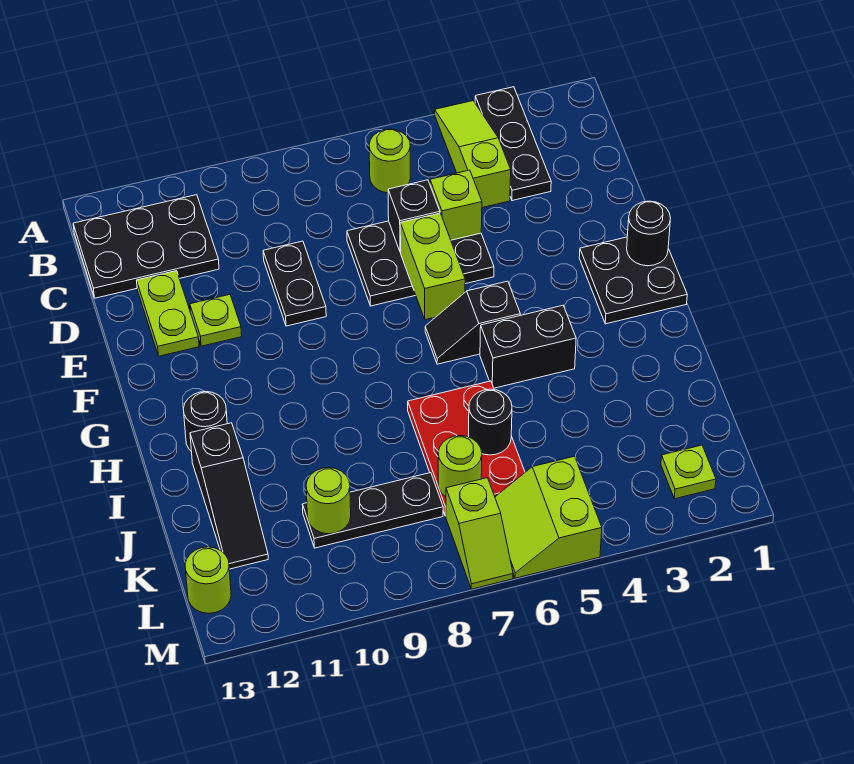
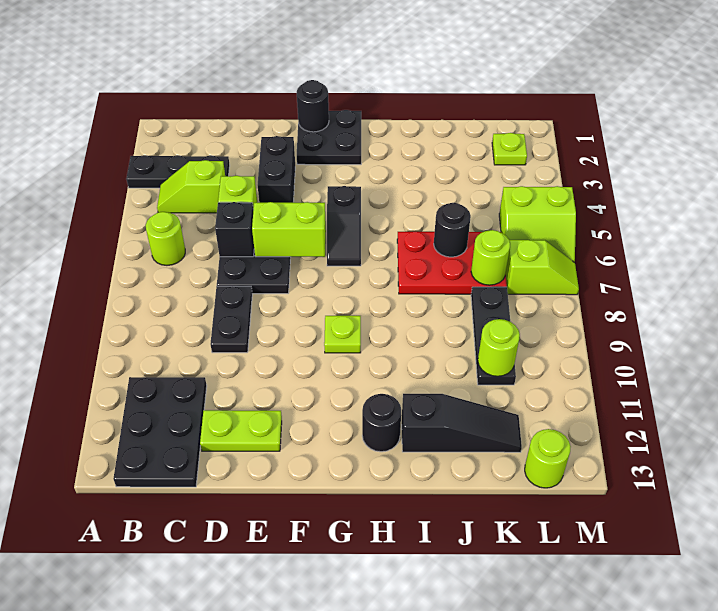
lime slope A4:C4 level 1 top C -> lime slope B4:C4 level 1 top C
black plate D9:E9 level 1 -> black plate D8:D9 level 1
lime plate E11 level 1 -> lime plate G9 level 1
black brick H4:H5 level 1 -> black brick E3:E4 level 1

